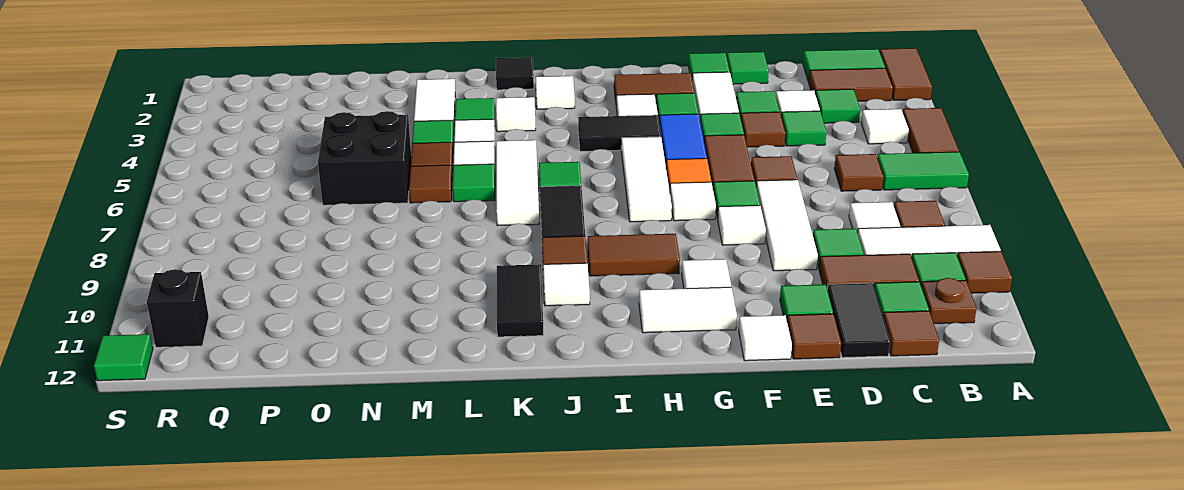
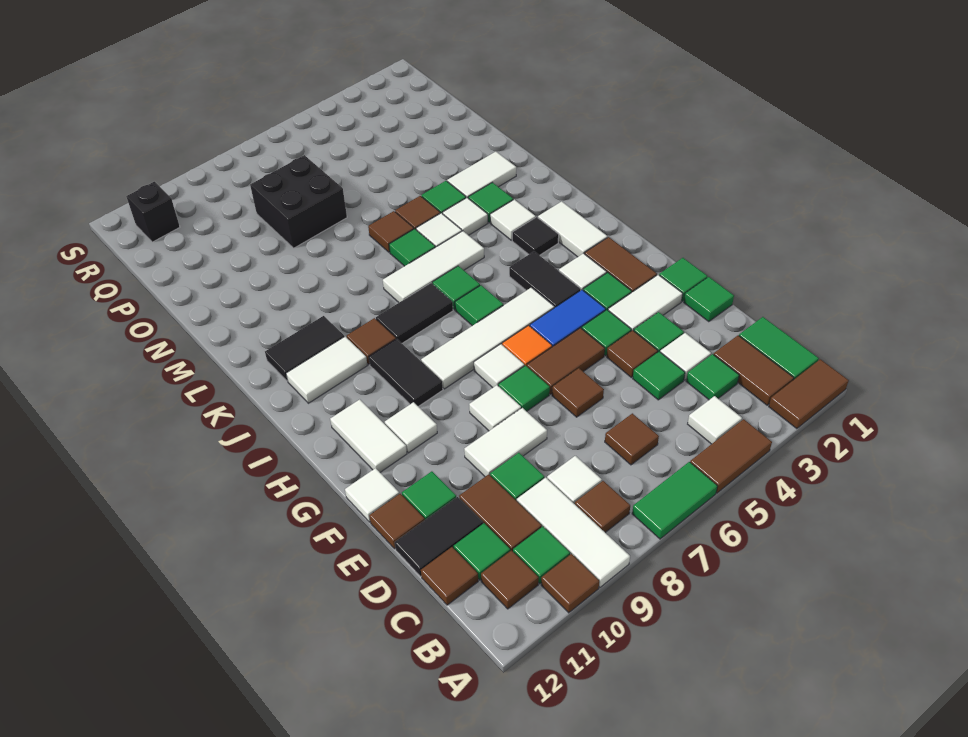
green tile A6:B6 level 1 -> green tile A6:A7 level 1
brown plate B11 level 1 -> brown tile B11 level 1
white tile E7:E9 level 1 -> white tile E8:E9 level 1
white tile H5:H7 level 1 -> white tile H5:H8 level 1
brown tile H9:I9 level 1 -> black tile H9:I9 level 1
white tile J2 level 1 -> white tile I2:J2 level 1
white tile J10 level 1 -> white tile J10:J11 level 1
black tile K1 level 1 -> black tile J3 level 1
black brick N5:O6 level 1 -> black brick O7:P8 level 1
green tile S12 level 1 -> green tile I6 level 1

